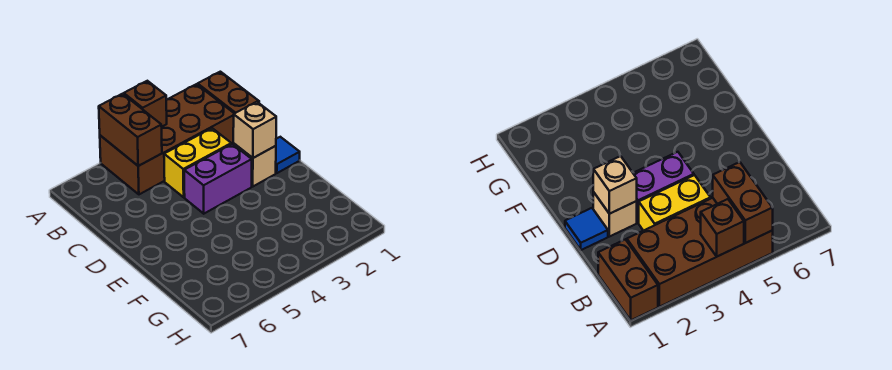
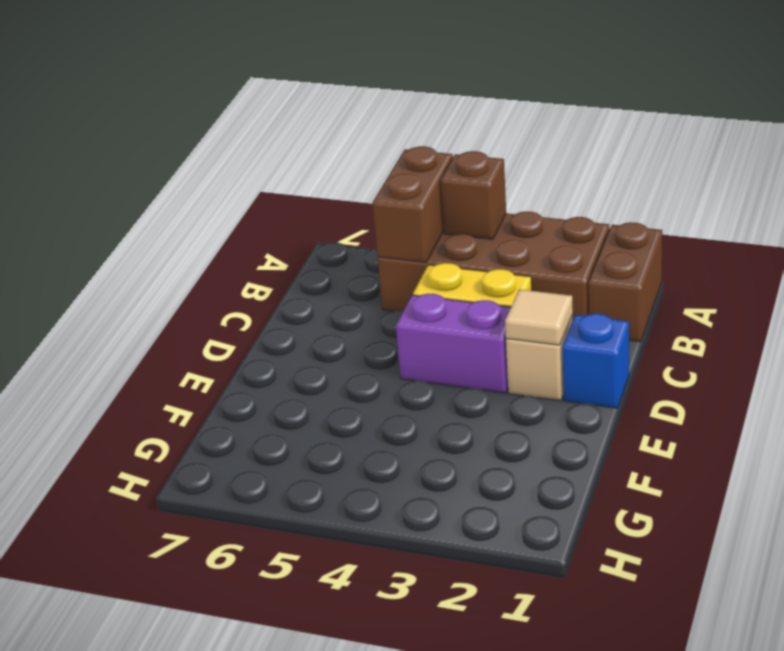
blue tile D1 level 1 -> blue brick D1 level 1
tan brick D2 level 2 -> tan tile D2 level 2

